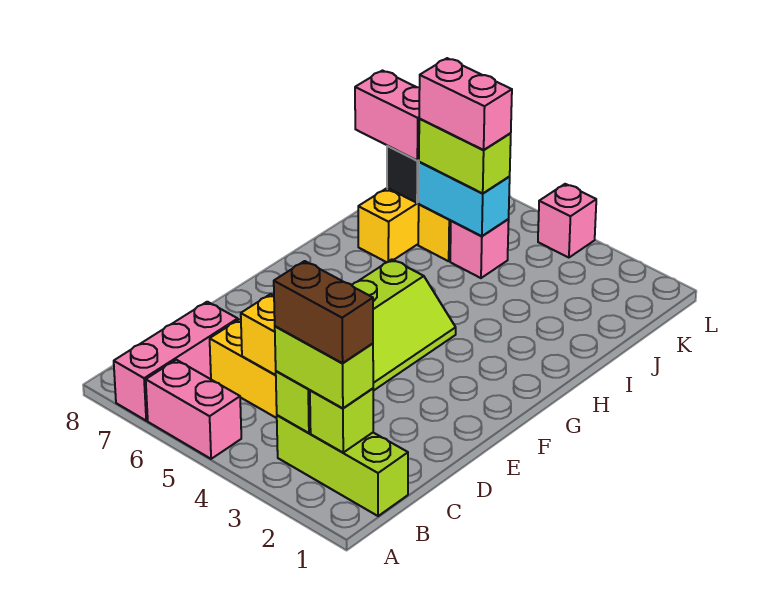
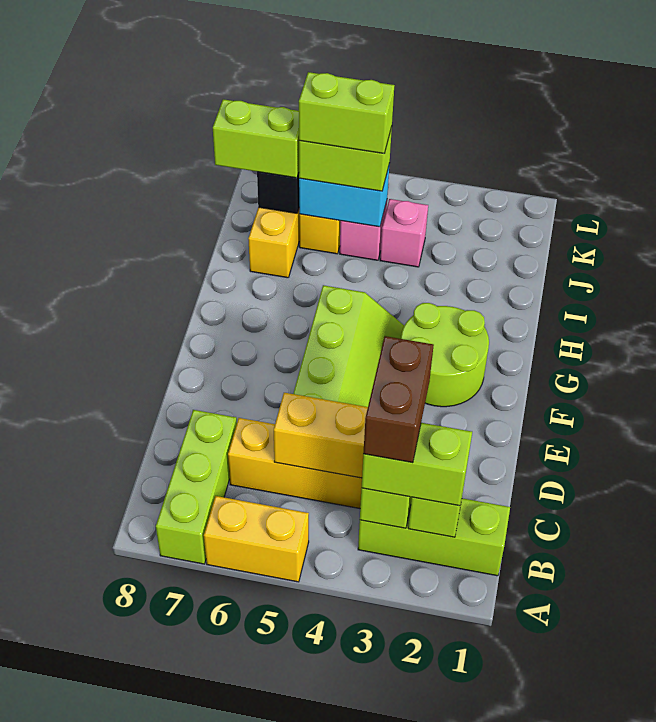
pink brick A5:A6 level 1 -> yellow brick A5:A6 level 1
pink brick A7:C7 level 1 -> lime brick A7:C7 level 1
brown brick B2:B3 level 4 -> brown brick B3:C3 level 4
none -> lime round brick F2:G3 level 1
pink brick J5:J6 level 4 -> lime brick J5:J6 level 4
pink brick J7:J8 level 3 -> lime brick J7:J8 level 3
pink brick L4 level 1 -> pink brick J4 level 1

